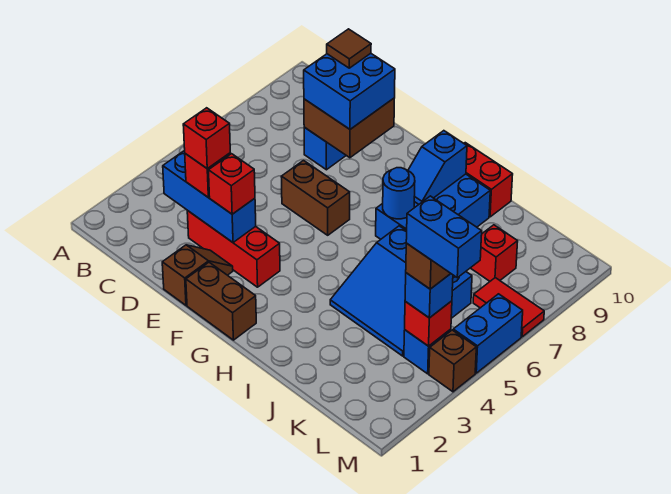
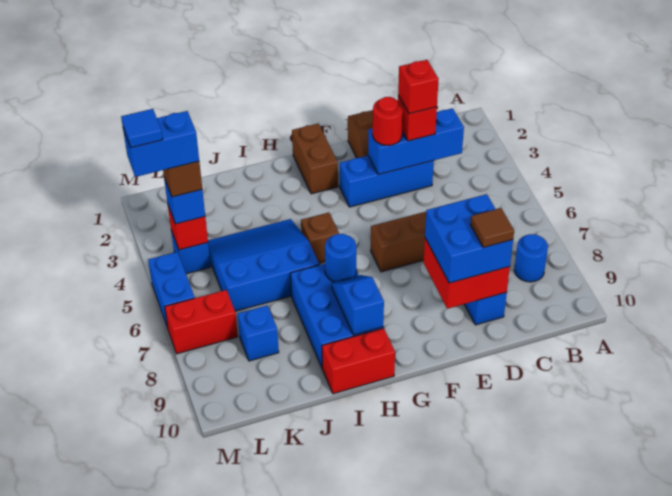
none -> blue round brick B8 level 1
red brick D3:F3 level 1 -> blue brick D3:F3 level 1
brown brick D8:E9 level 2 -> red brick D8:E9 level 2
red brick E3 level 3 -> red round brick E3 level 3
brown brick F1:G1 level 1 -> brown brick G1:G2 level 1
red brick K8 level 1 -> blue brick K8 level 1
red tile L7:M7 level 1 -> red brick L7:M7 level 1
brown brick M4 level 1 -> brown brick H5 level 1
none -> blue tile M4 level 6

